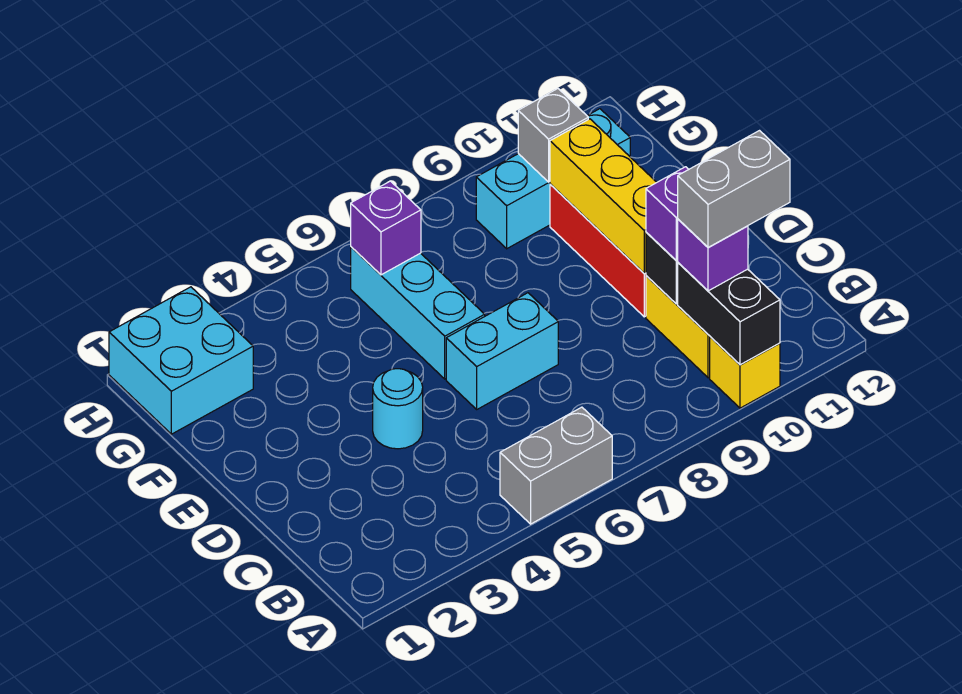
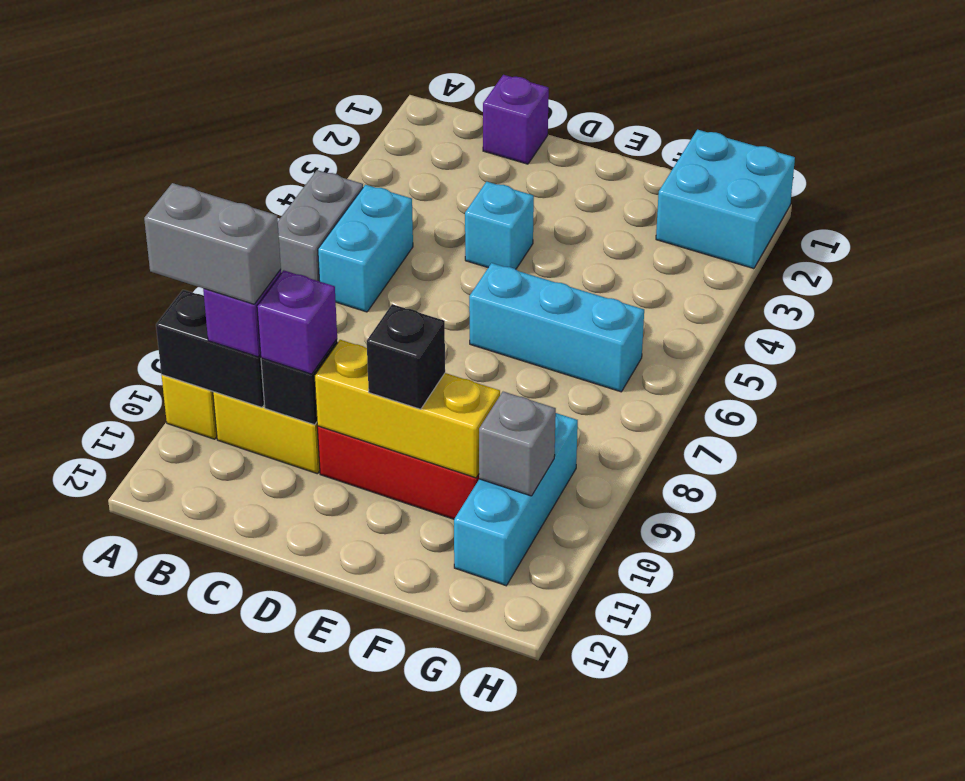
grey brick B10:B11 level 4 -> grey brick A10:B10 level 4
cyan round brick D4 level 1 -> cyan brick D4 level 1
cyan brick D6:D7 level 1 -> cyan brick B5:B6 level 1
none -> black brick E10 level 3
purple brick G6 level 2 -> purple brick C1 level 1

